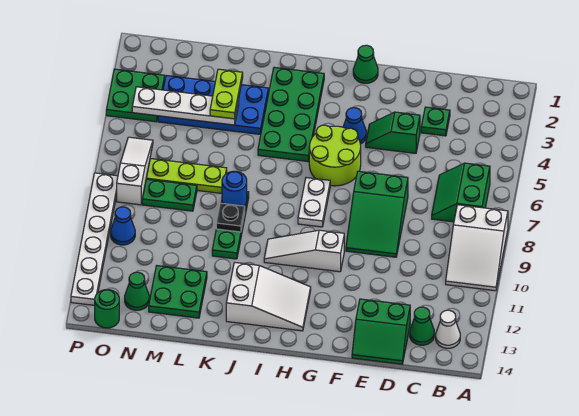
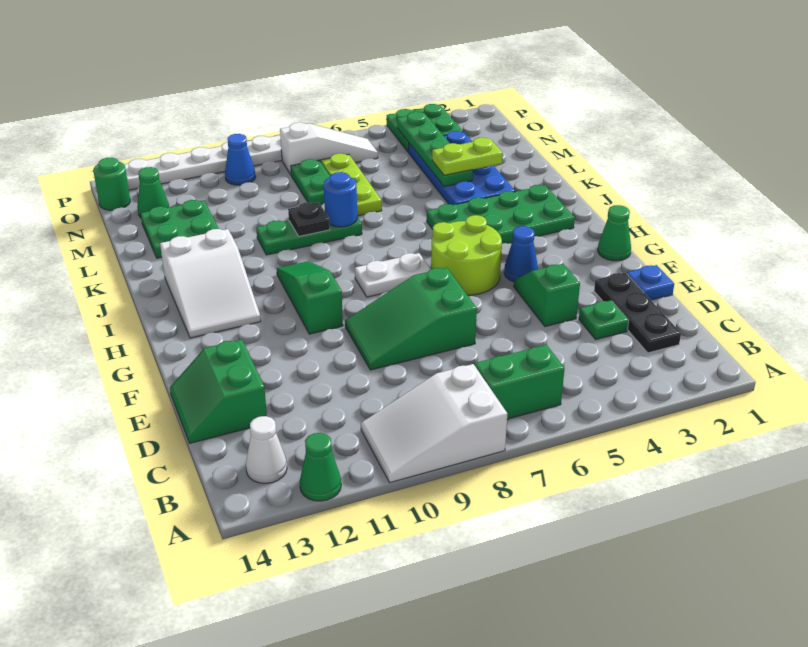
none -> black plate C2:E2 level 1
green cone C13 level 1 -> green cone A12 level 1
none -> blue plate E1 level 1
white slope G10:I10 level 1 top G -> green slope G10:I10 level 1 top G
white plate L4:O4 level 2 -> green plate L4:O4 level 2

